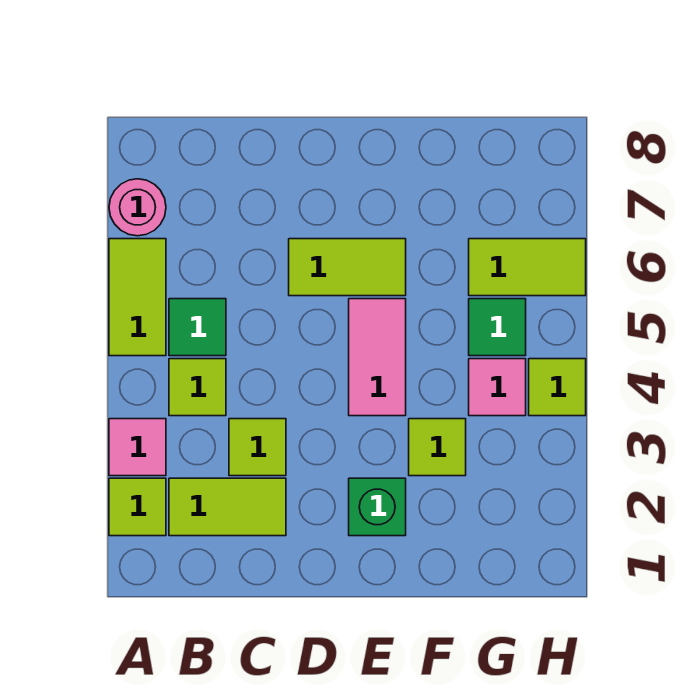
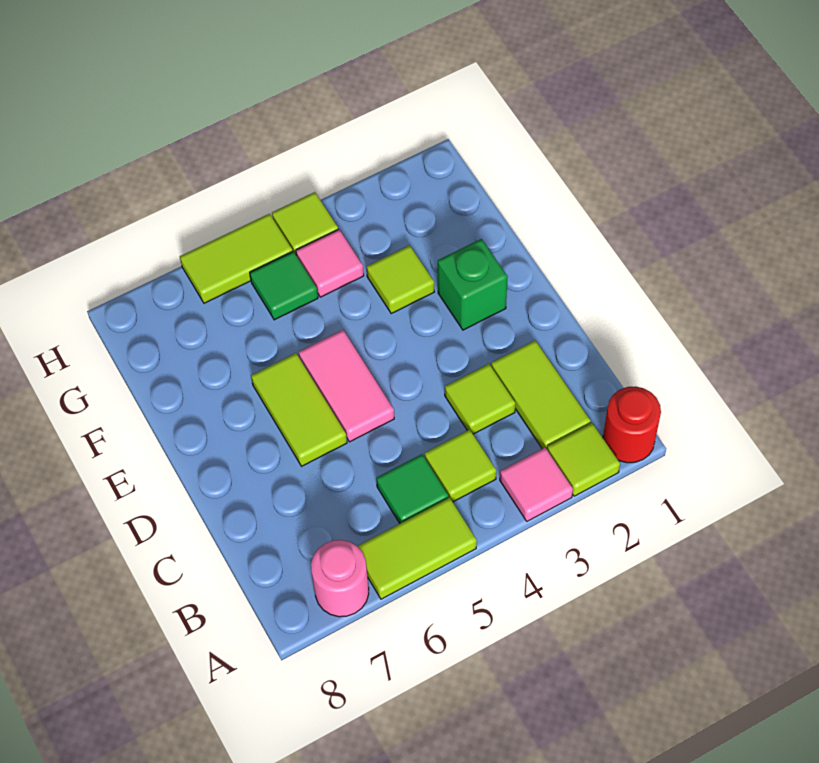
none -> red round brick A1 level 1
pink tile E4:E5 level 1 -> pink tile D5:E5 level 1
lime tile G6:H6 level 1 -> lime tile H5:H6 level 1

